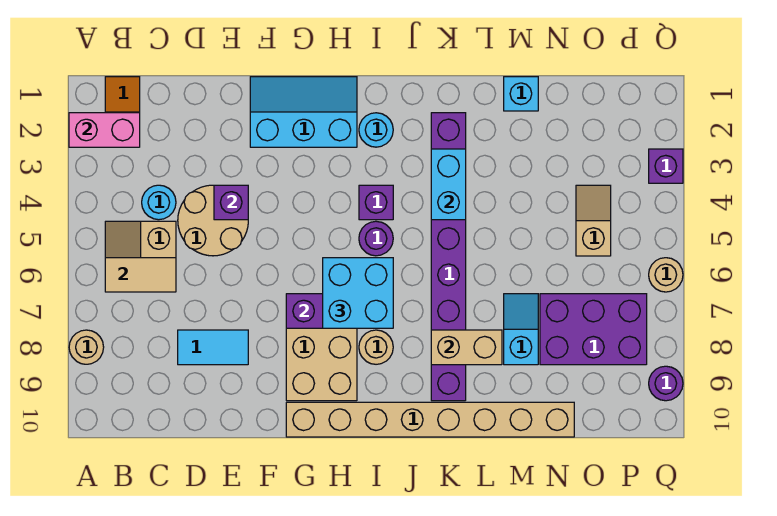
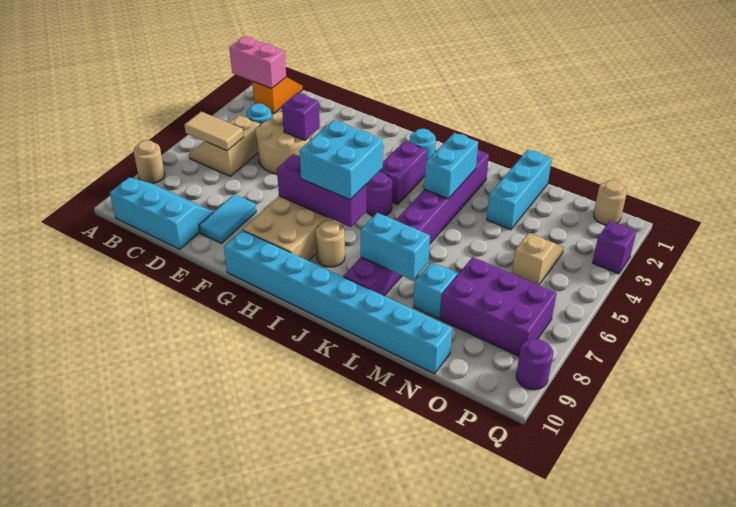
cyan tile D8:E8 level 1 -> cyan tile E8:E9 level 1
cyan slope F1:H2 level 1 top 2 -> cyan slope B9:D10 level 1 top 10
tan brick G10:N10 level 1 -> cyan brick G10:N10 level 1
purple brick I4 level 1 -> purple brick I3:I4 level 1
tan brick K8:L8 level 2 -> cyan brick K8:L8 level 2
cyan brick M1 level 1 -> cyan brick M1:M3 level 1
tan round brick Q6 level 1 -> tan round brick P1 level 1

